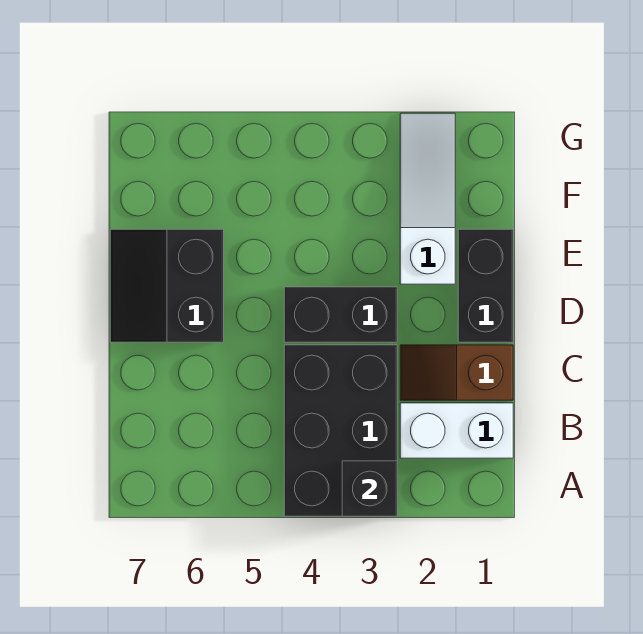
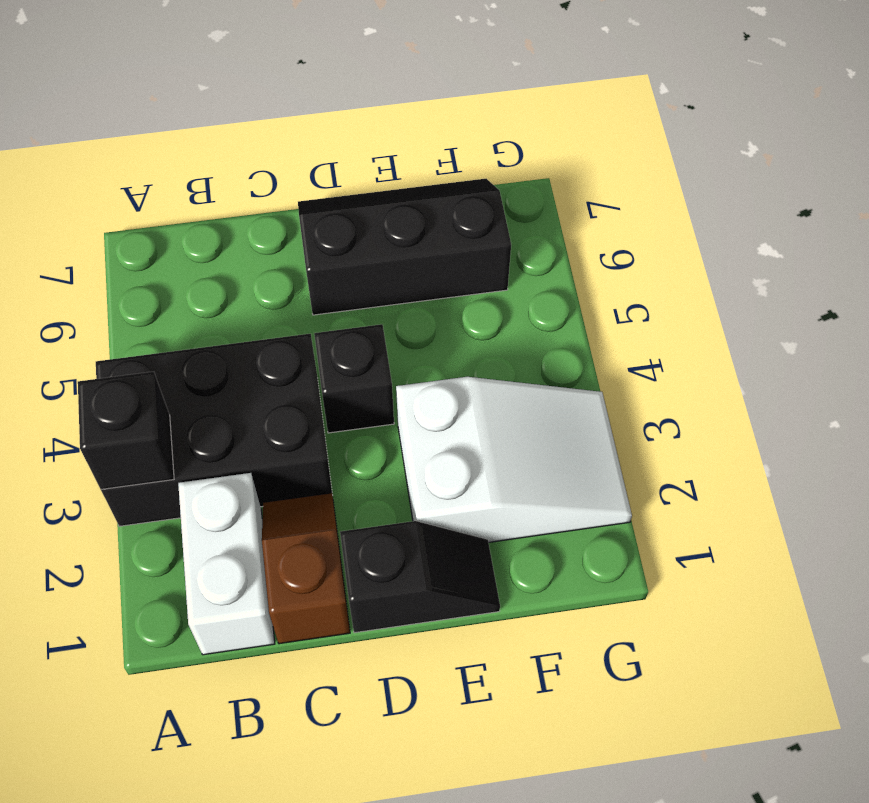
black brick D1:E1 level 1 -> black slope D1:E1 level 1 top D
black brick D3:D4 level 1 -> black brick D4 level 1
black slope D6:E7 level 1 top 6 -> black slope D6:F7 level 1 top 6
white slope E2:G2 level 1 top E -> white slope E2:G3 level 1 top E

